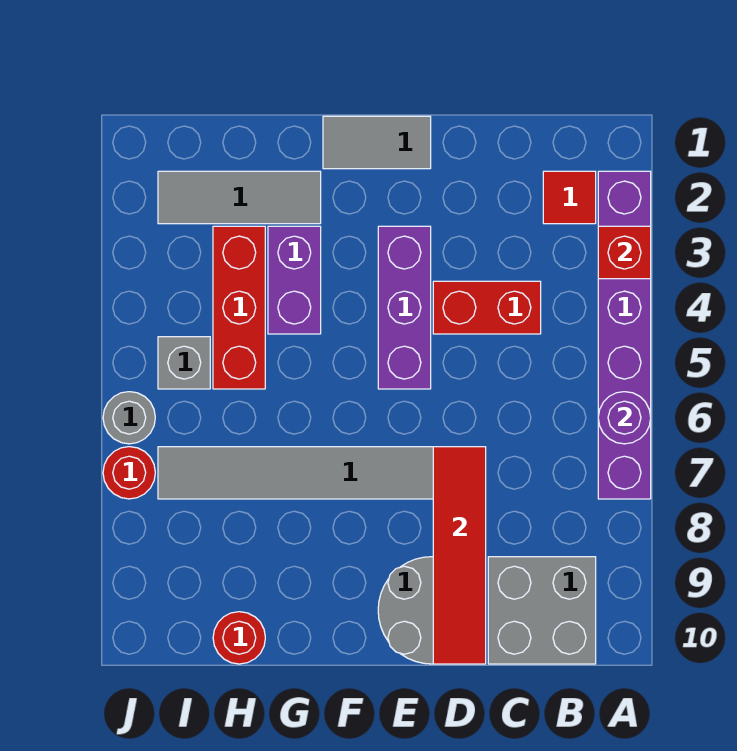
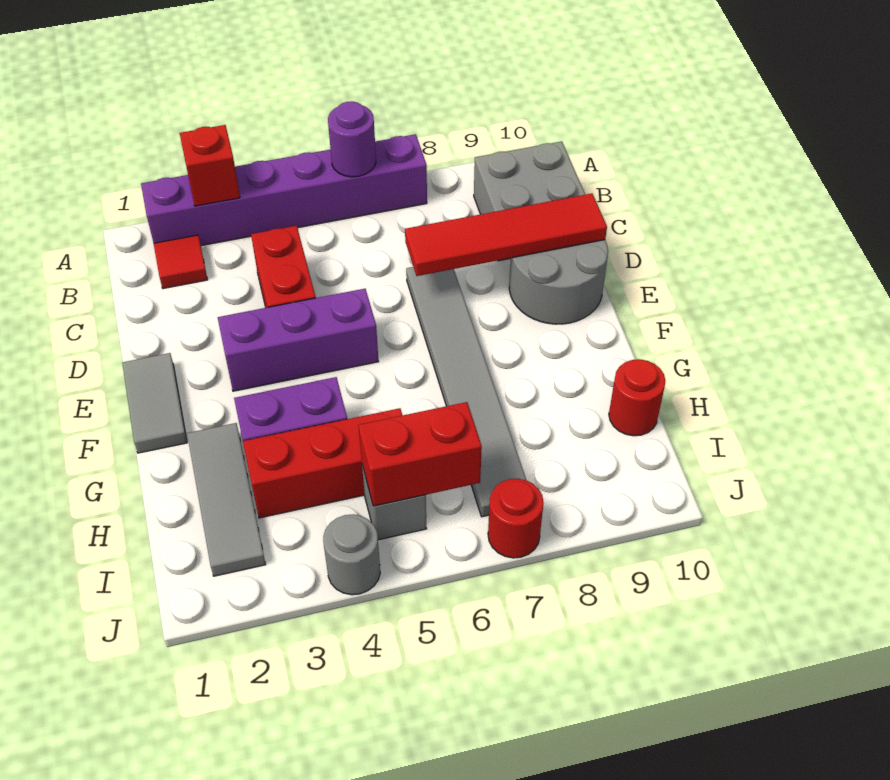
none -> red brick I5:I6 level 2
grey round brick J6 level 1 -> grey round brick J4 level 1

